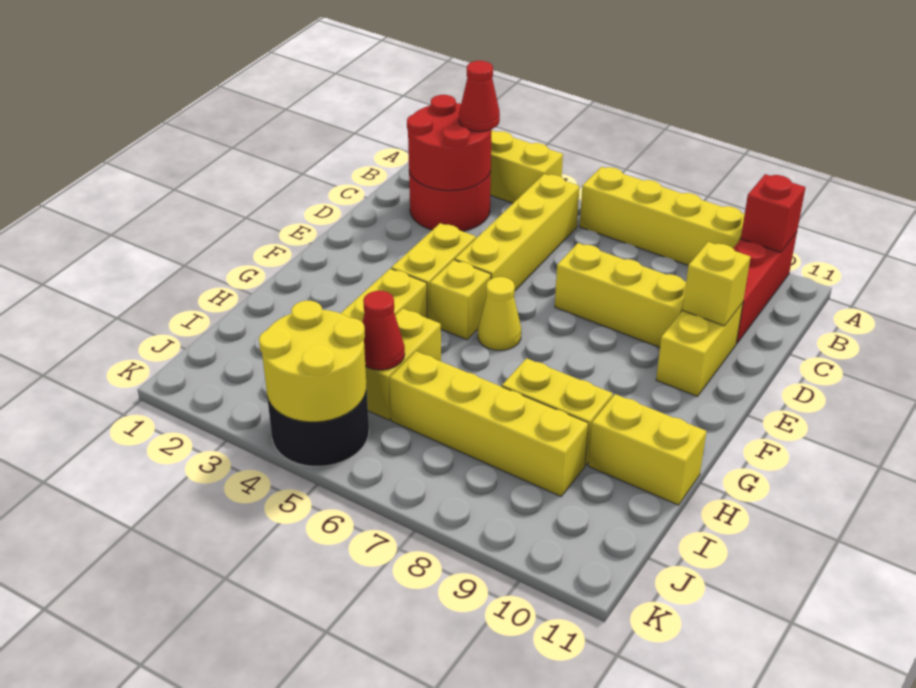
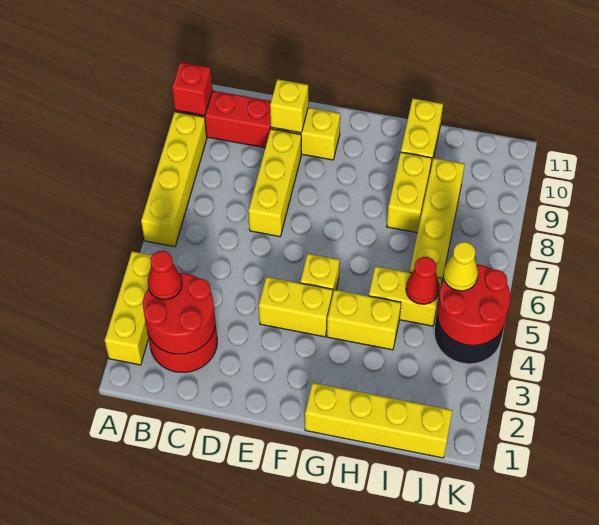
yellow brick B5:E5 level 1 -> yellow brick G1:J1 level 1
yellow cone F6 level 1 -> yellow cone J5 level 3
yellow round brick J4:K5 level 2 -> red round brick J4:K5 level 2

